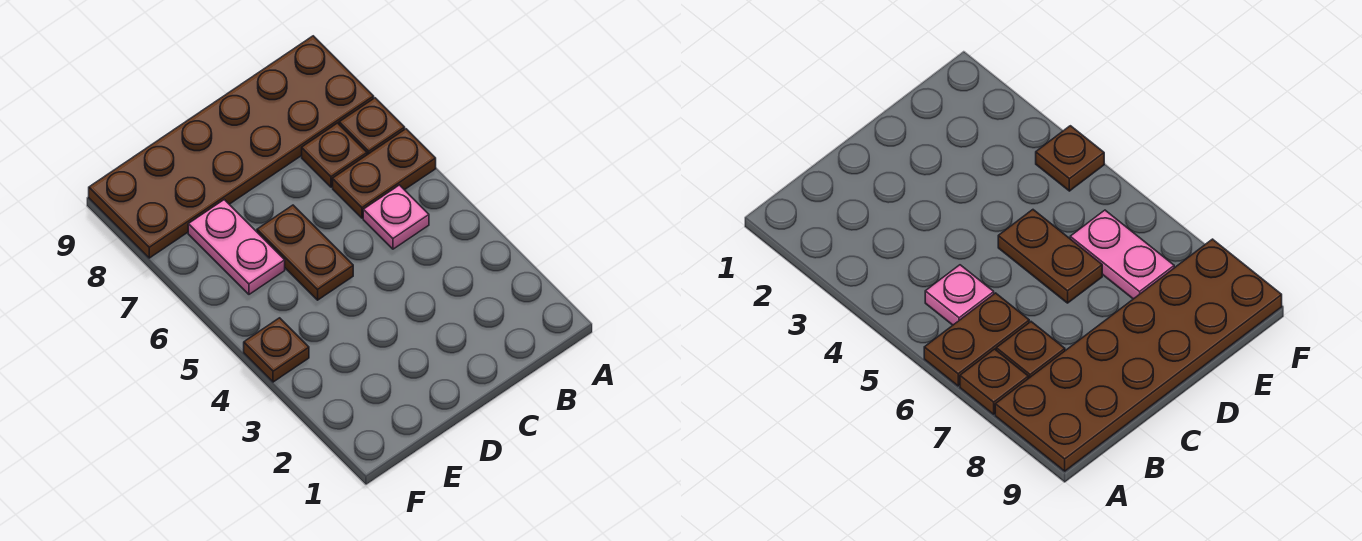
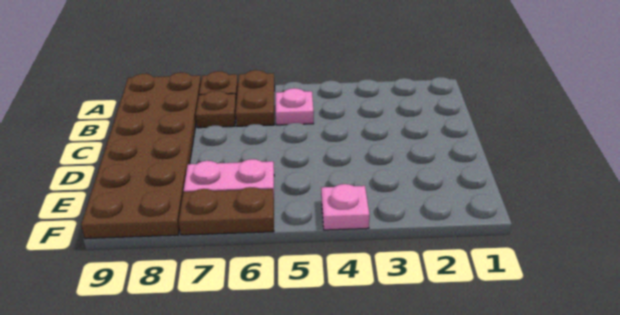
brown plate D5:D6 level 1 -> brown plate F6:F7 level 1
brown plate F4 level 1 -> pink plate F4 level 1

